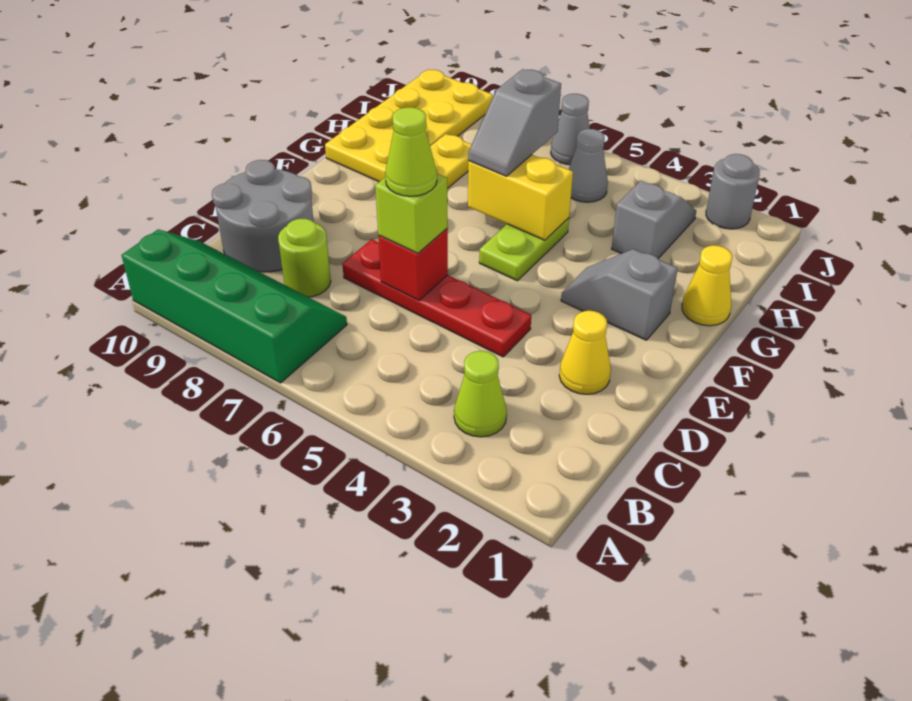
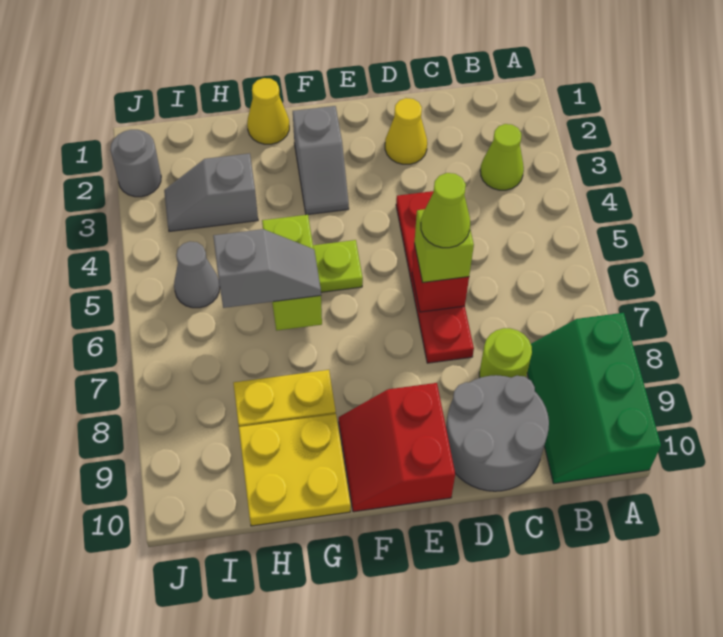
green slope A7:B10 level 1 top A -> green slope A8:B10 level 1 top A
none -> red slope E9:F10 level 1 top E
yellow brick G5:G6 level 2 -> lime brick G5:G6 level 2
yellow plate G9:J10 level 1 -> yellow plate G9:H10 level 1
grey cone J6 level 1 -> none

